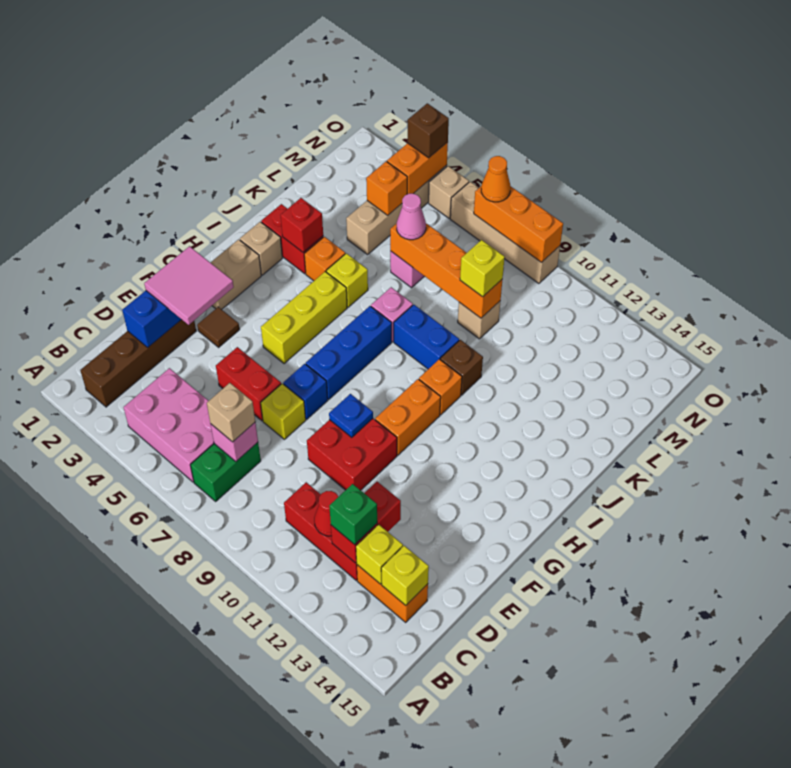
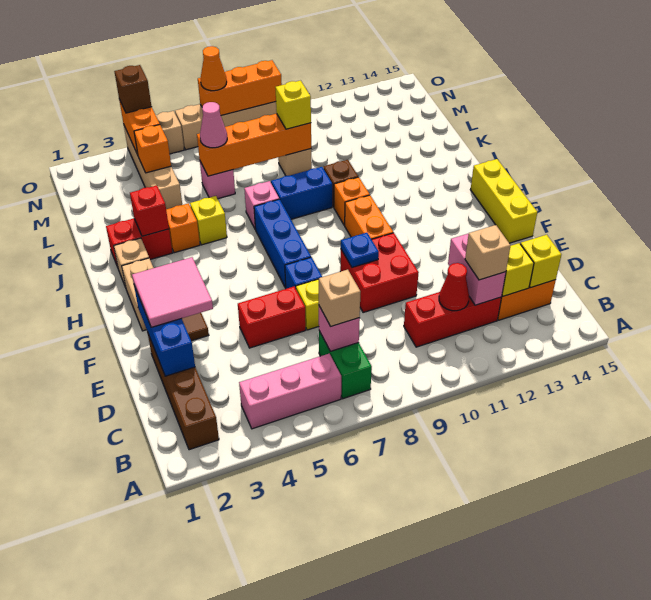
pink brick B4:C6 level 1 -> pink brick B4:B6 level 1
red brick C12:D12 level 2 -> pink brick C12:D12 level 2
green brick C12 level 3 -> tan brick C12 level 3
yellow brick G5:I5 level 1 -> yellow brick F15:H15 level 1

